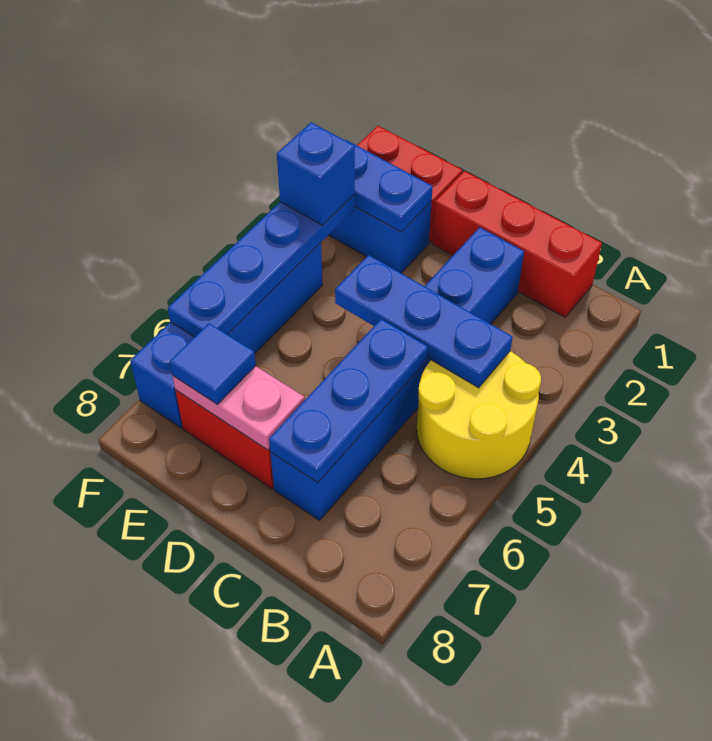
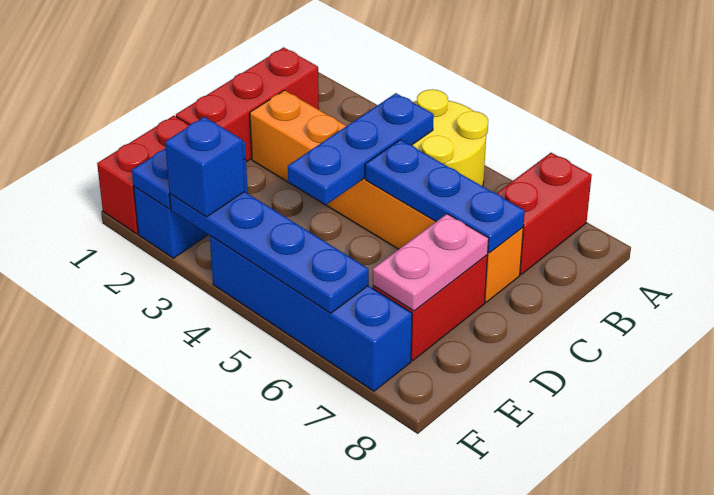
none -> red brick A7:B7 level 1
blue brick C2:C7 level 1 -> orange brick C2:C7 level 1
blue tile E7 level 3 -> none

